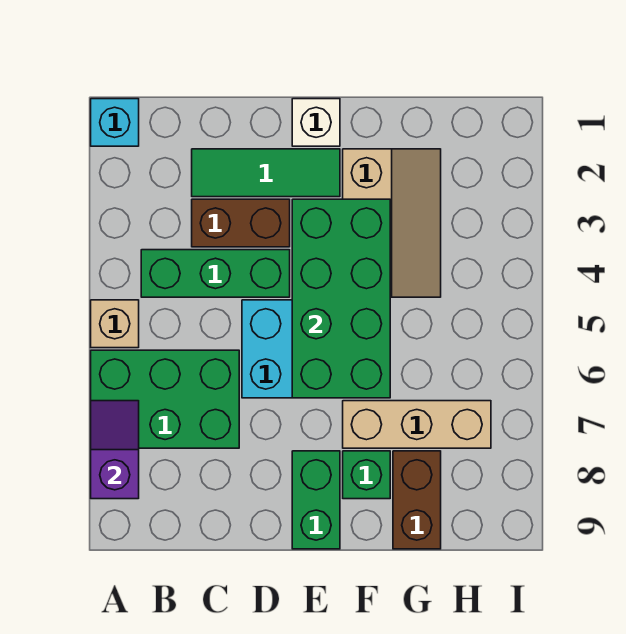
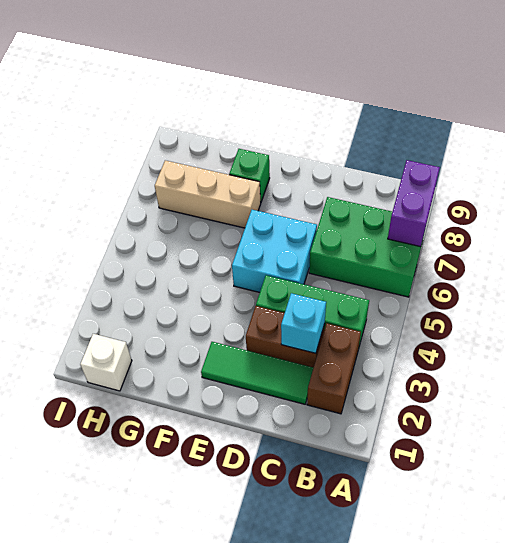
cyan brick A1 level 1 -> cyan brick C3 level 2
tan brick A5 level 1 -> none
purple slope A7:A8 level 2 top 8 -> purple brick A7:A8 level 2
white brick E1 level 1 -> white brick H1 level 1
green brick E3:F6 level 2 -> none
green brick E8:E9 level 1 -> none
tan slope F2:G4 level 1 top F -> none
brown brick G8:G9 level 1 -> brown brick B2:B3 level 1

